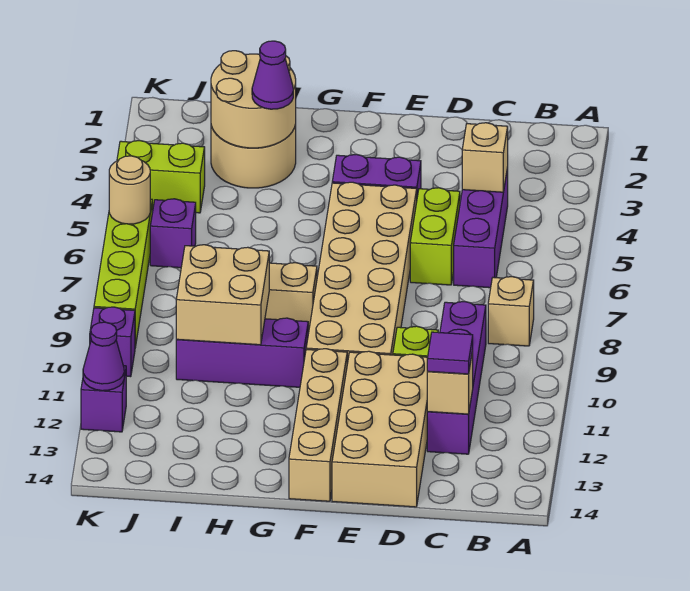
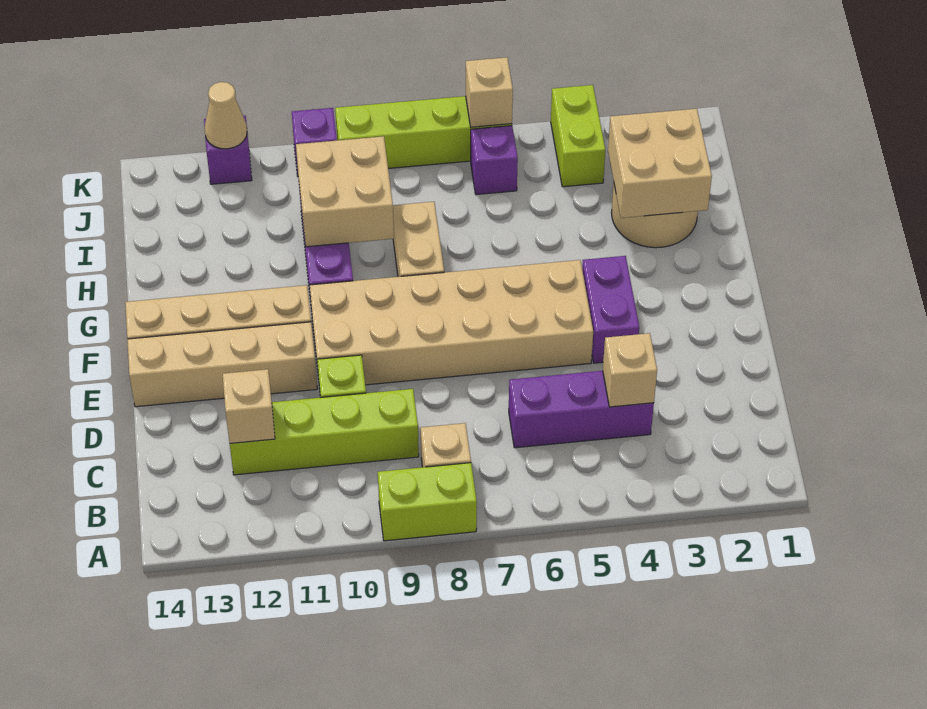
purple brick C9:C12 level 1 -> lime brick C9:C12 level 1
purple tile C12 level 3 -> none
lime brick D5:D6 level 1 -> lime brick A8:A9 level 1
tan brick D11:E14 level 1 -> tan brick E11:E14 level 1
tan round brick H2:I3 level 2 -> tan brick H2:I3 level 2
purple cone H3 level 3 -> none
tan round brick K6 level 2 -> tan brick K6 level 2
purple cone K12 level 2 -> tan cone K12 level 2

